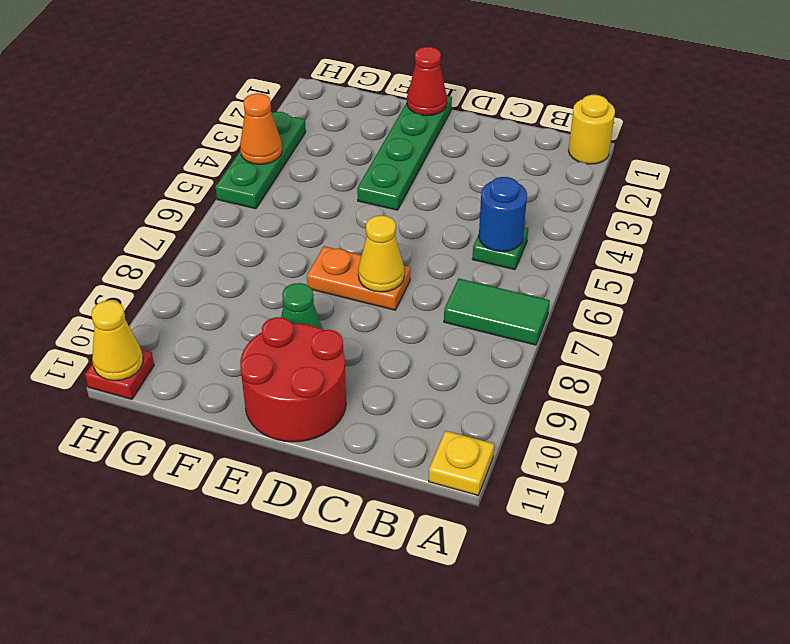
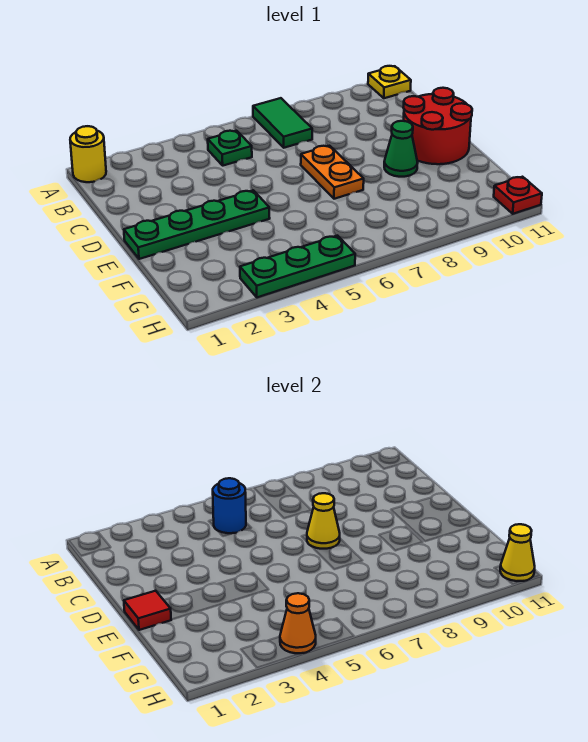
red cone E1 level 2 -> red tile E1 level 2

